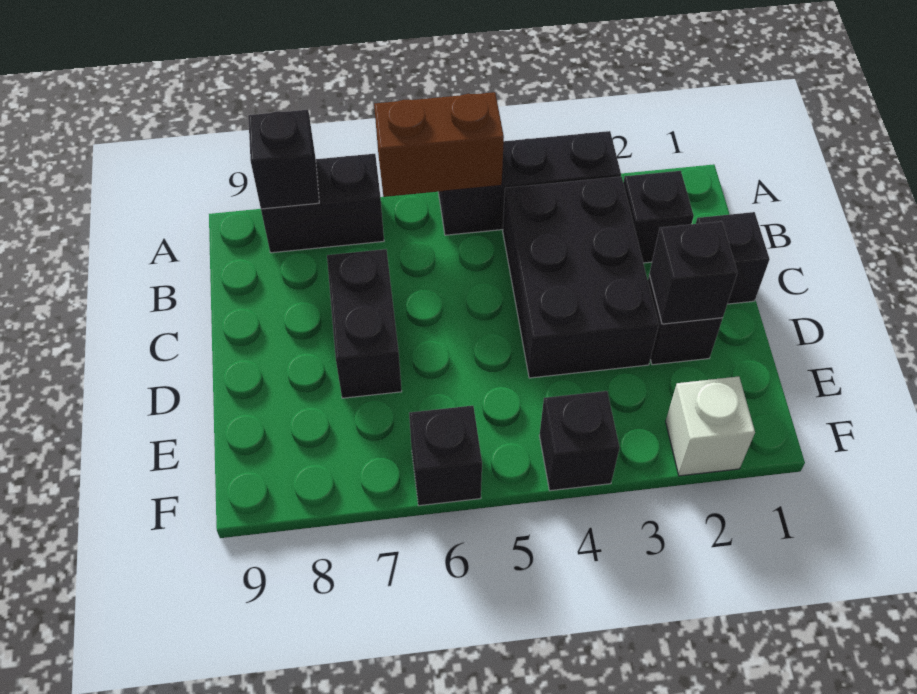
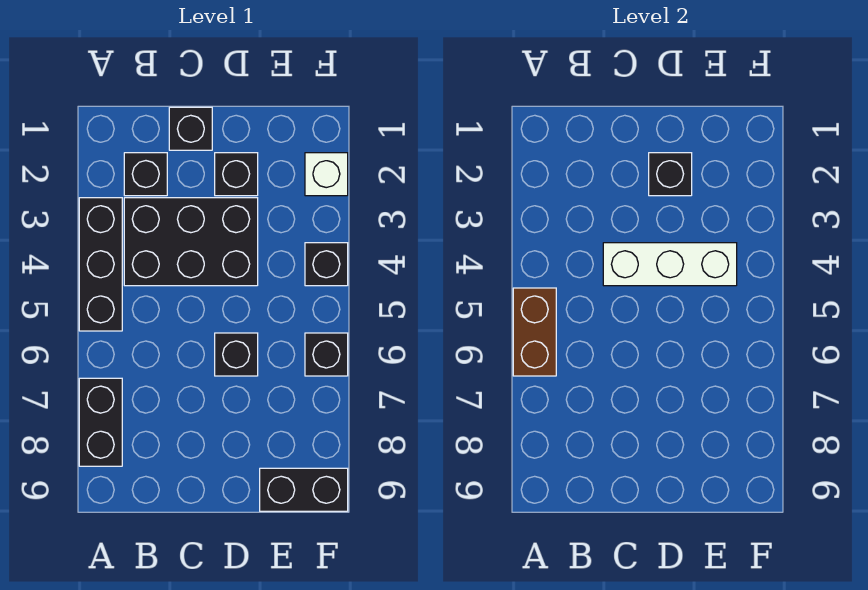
black brick A8 level 2 -> black brick D6 level 1
none -> white brick C4:E4 level 2
black brick C7:D7 level 1 -> black brick E9:F9 level 1

